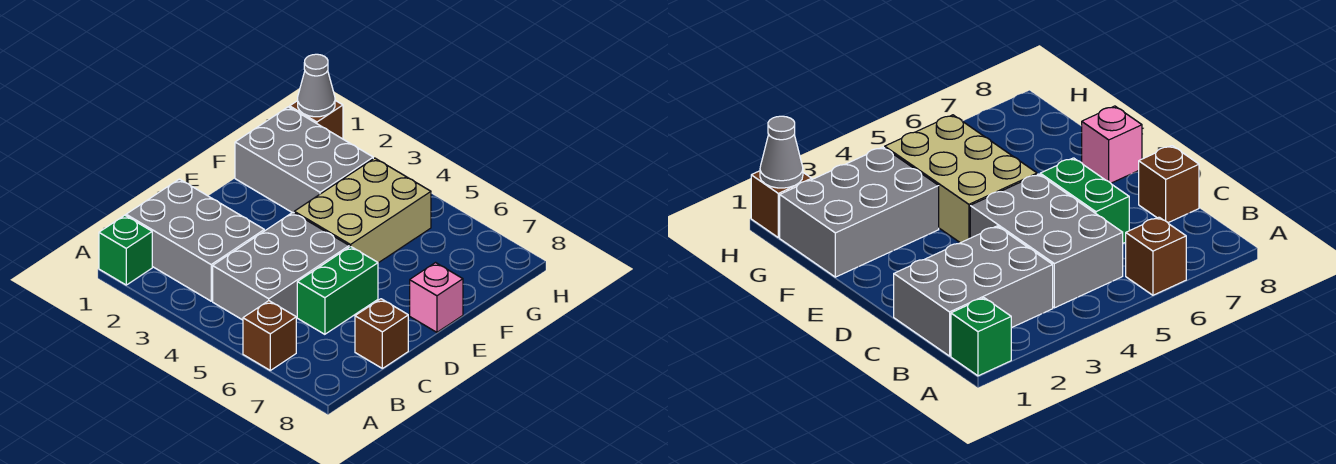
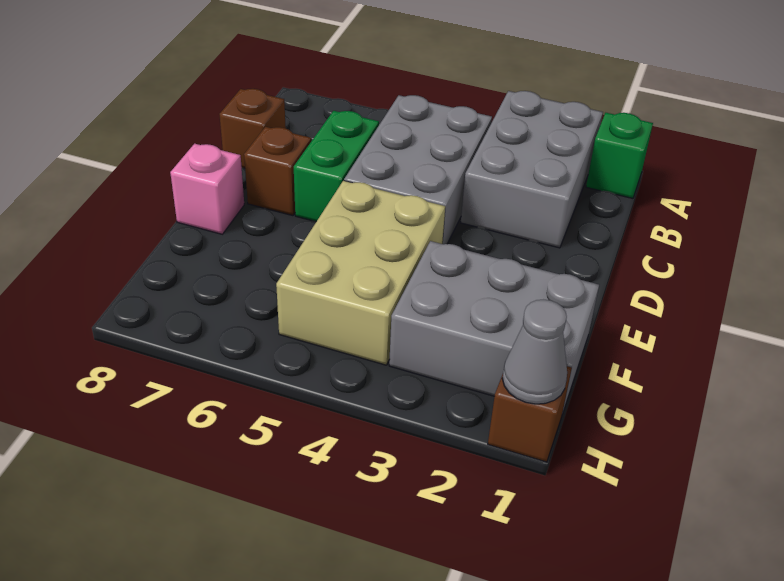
brown brick A6 level 1 -> brown brick D7 level 1
grey brick B1:C3 level 1 -> grey brick A2:C3 level 1

